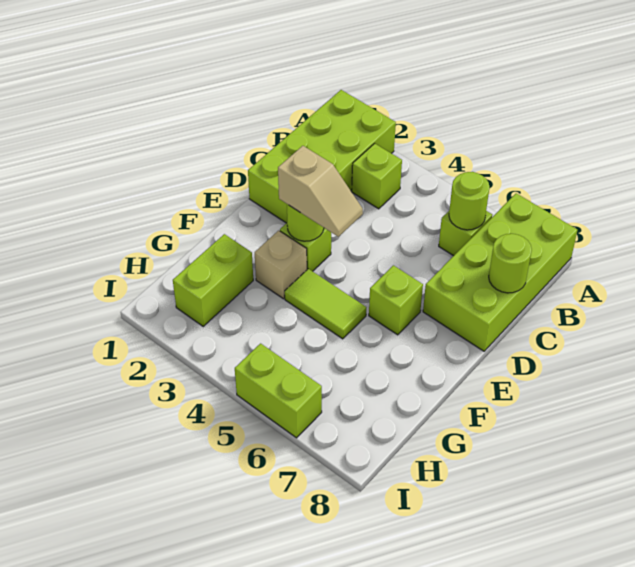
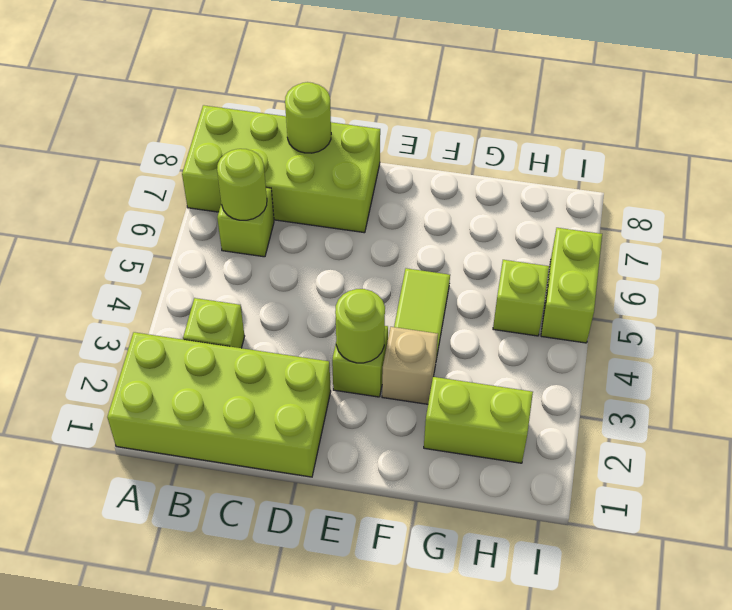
tan slope E3:E4 level 3 top 3 -> none
lime brick E6 level 1 -> lime brick H5 level 1

